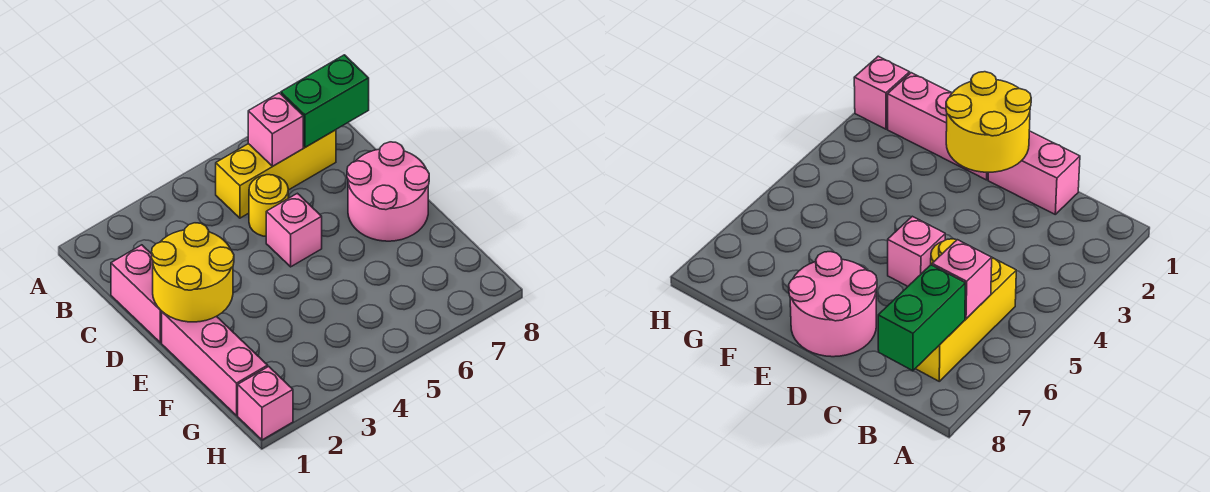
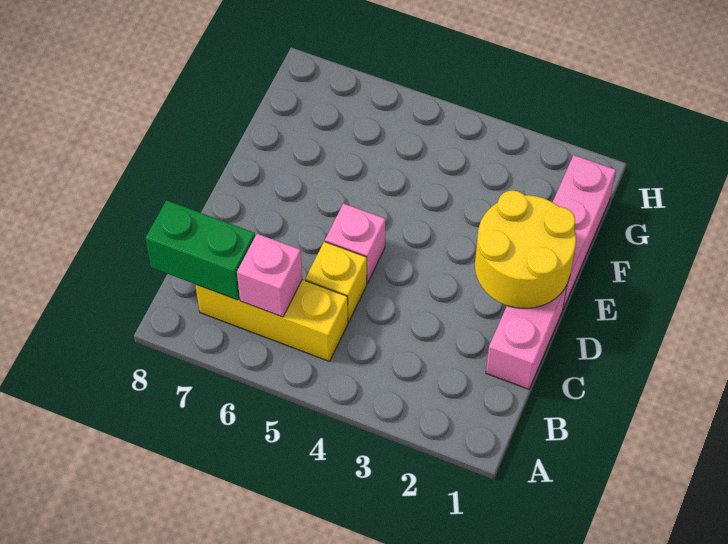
yellow round brick C5 level 1 -> yellow brick C5 level 1
pink round brick D7:E8 level 1 -> none
pink brick H1 level 1 -> none

